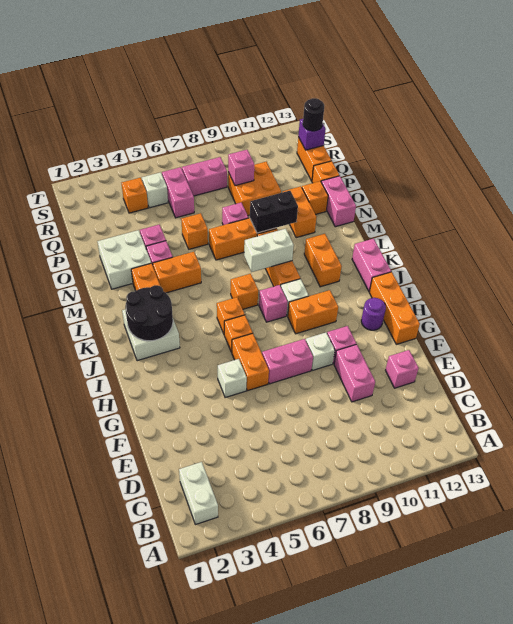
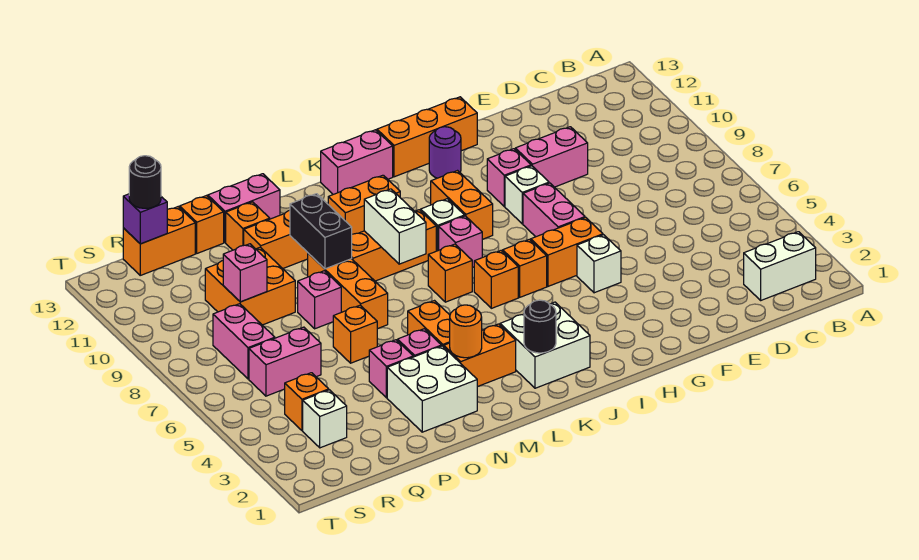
pink brick E12 level 1 -> none
black round brick J2:K3 level 2 -> black round brick K2 level 2
none -> orange round brick M3 level 2
white brick R5 level 1 -> white brick R3 level 1

